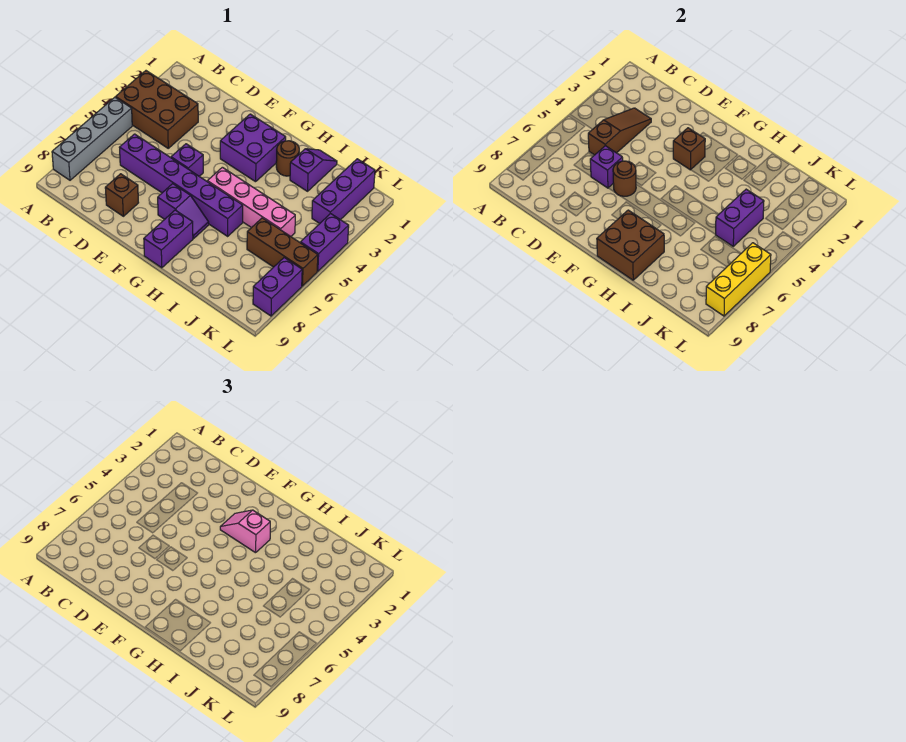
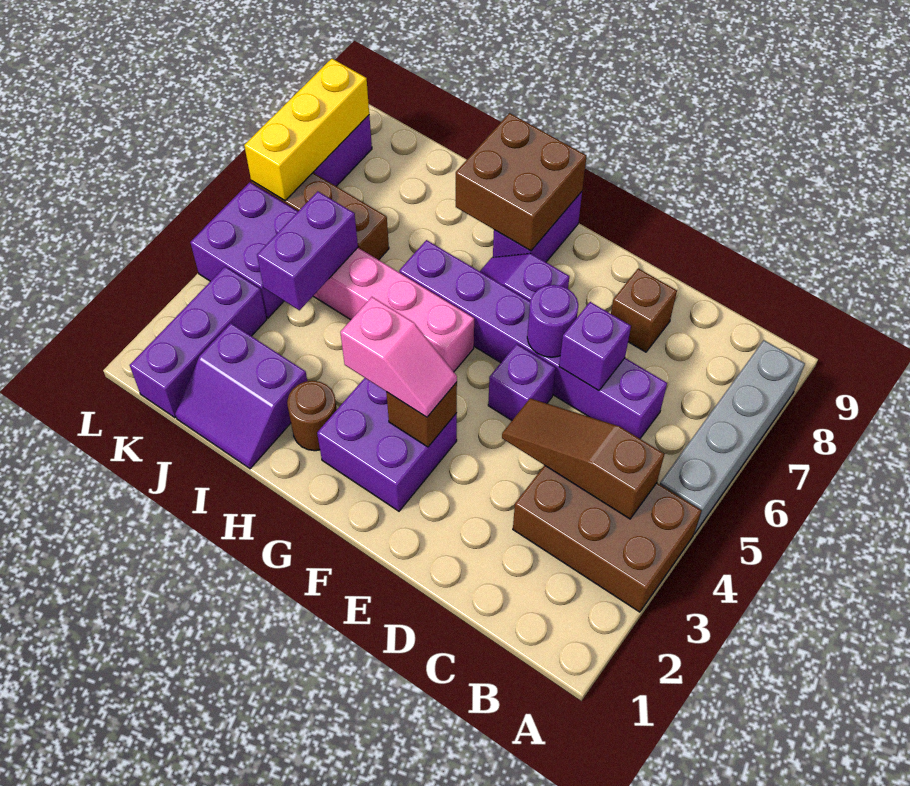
brown slope C3:C5 level 2 top 5 -> brown slope B4:D4 level 2 top B
brown round brick E6 level 2 -> purple round brick E6 level 2
purple slope I1:I2 level 1 top 2 -> purple slope I1:J2 level 1 top 2
purple brick L4:L5 level 1 -> purple brick K4:L5 level 1

